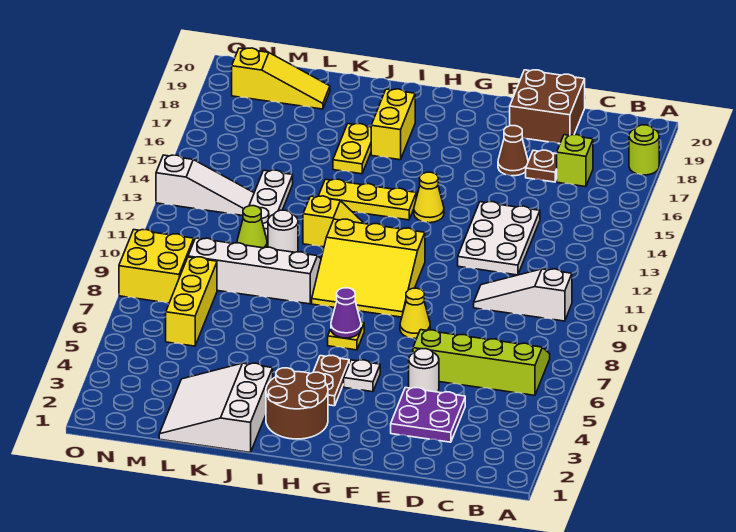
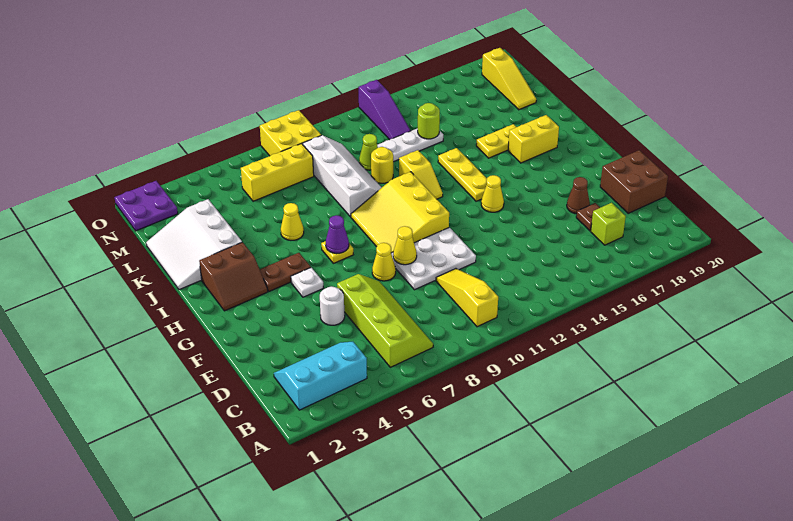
lime round brick A18 level 1 -> lime round brick L14 level 2
none -> cyan slope B2:C4 level 1 top B
white slope B10:D10 level 1 top B -> yellow slope B10:D10 level 1 top B
purple plate D3:E4 level 1 -> purple plate N1:O2 level 1
white plate D12:E14 level 1 -> white plate E9:F11 level 1
none -> yellow cone F9 level 2
brown round brick H2:I3 level 1 -> brown slope H2:I3 level 1 top I
white slope J1:L3 level 1 top J -> white slope J1:L3 level 1 top 3
none -> yellow cone J6 level 1
white round brick K11 level 1 -> yellow round brick K11 level 1
white slope M13:O13 level 1 top O -> purple slope M13:O13 level 1 top O

